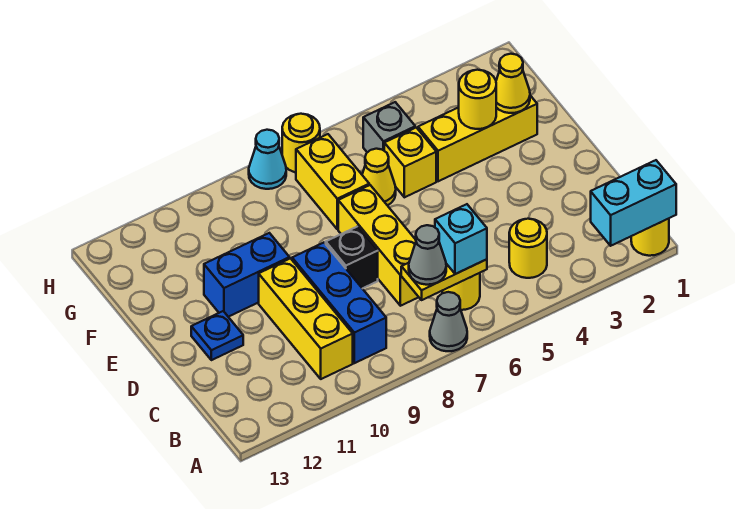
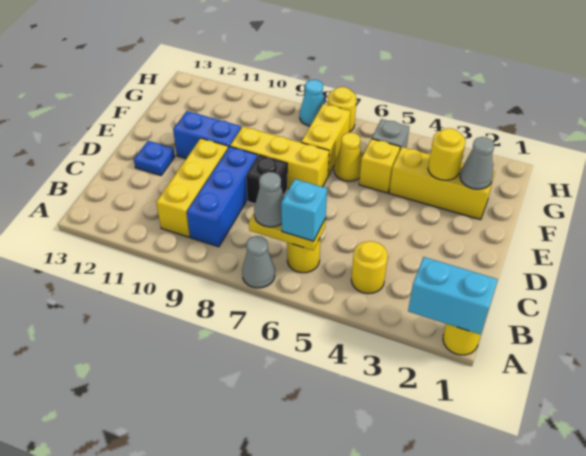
yellow brick C7:E7 level 1 -> yellow brick E7:E9 level 1
yellow cone F2 level 2 -> grey cone F2 level 2

